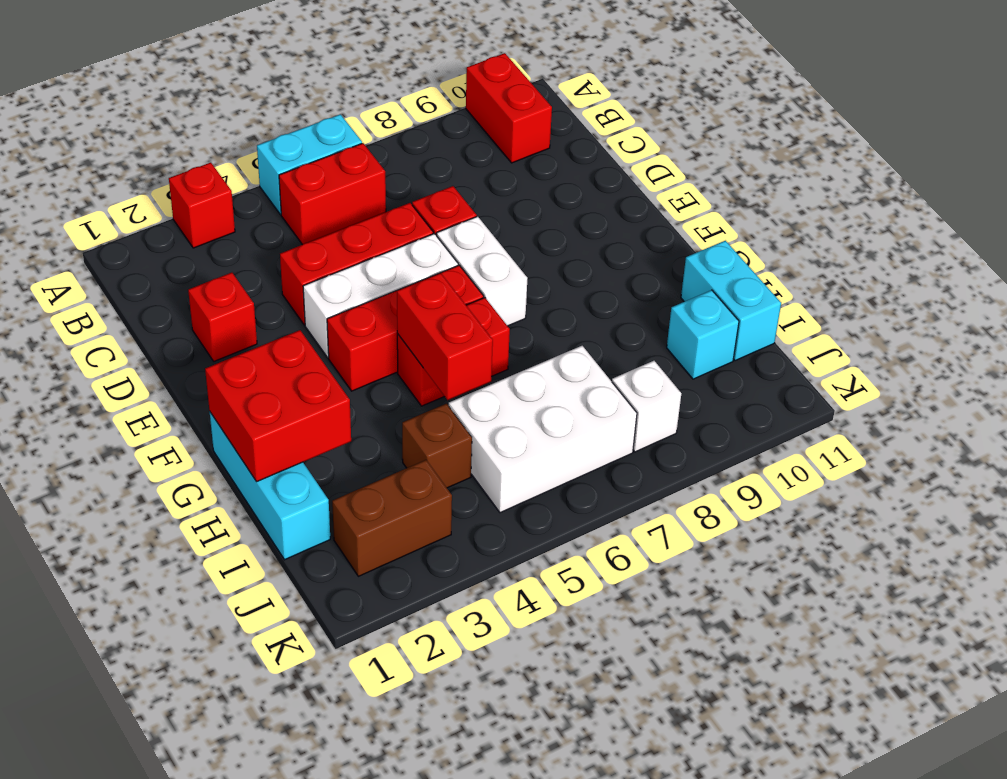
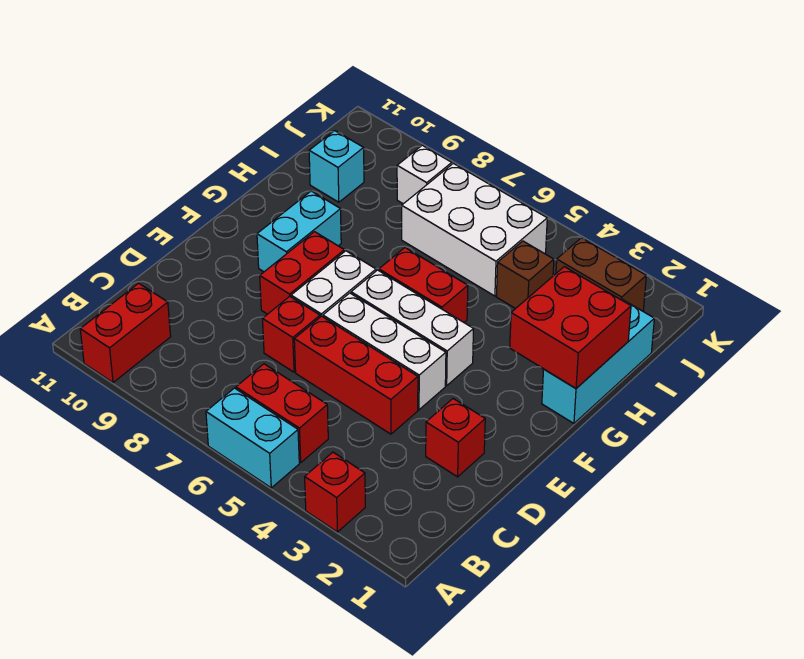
red brick F4:F6 level 1 -> white brick F4:F6 level 1
red brick G5:H5 level 2 -> red brick E8:F8 level 1
cyan brick H11:I11 level 1 -> cyan brick F9:G9 level 1

